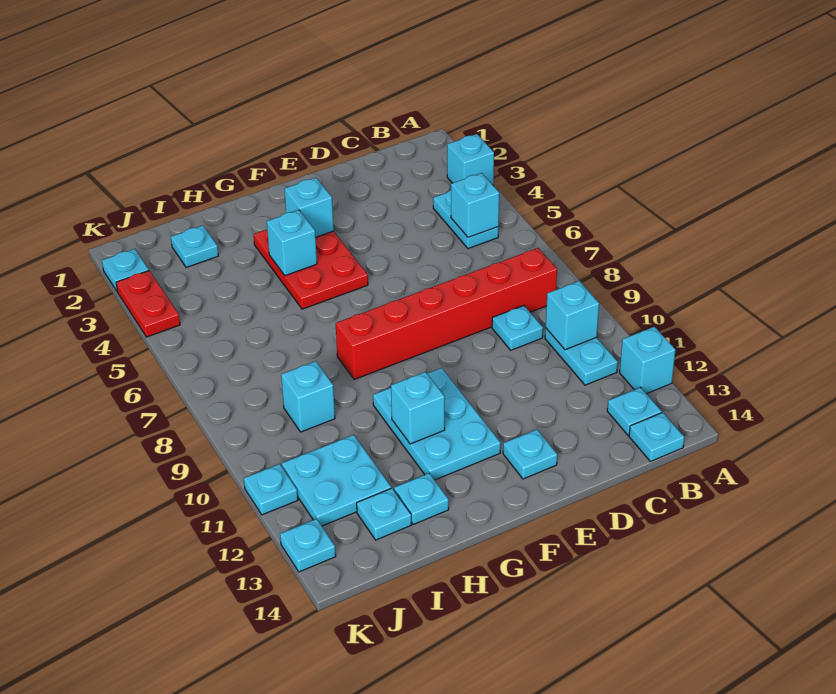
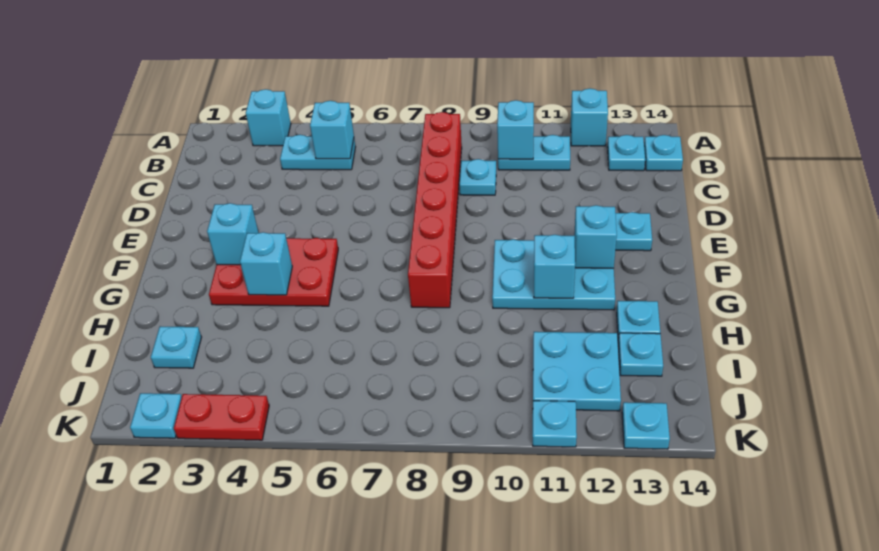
cyan brick I9 level 1 -> cyan brick F12 level 2

